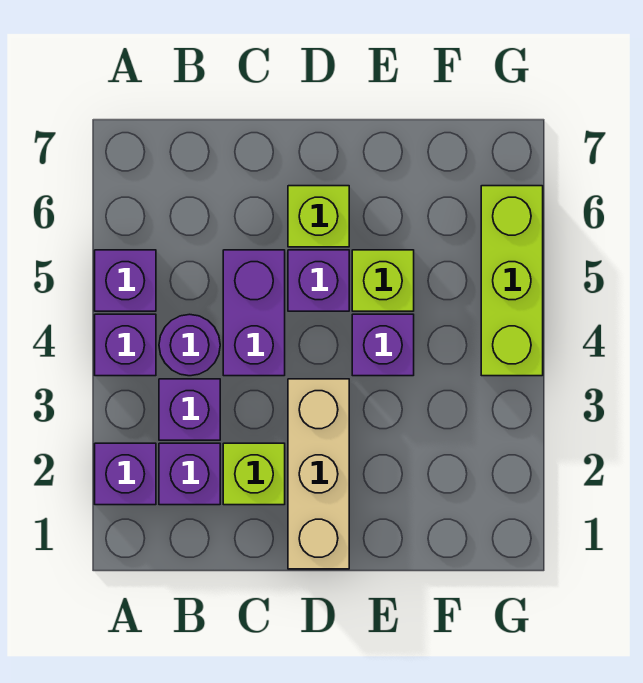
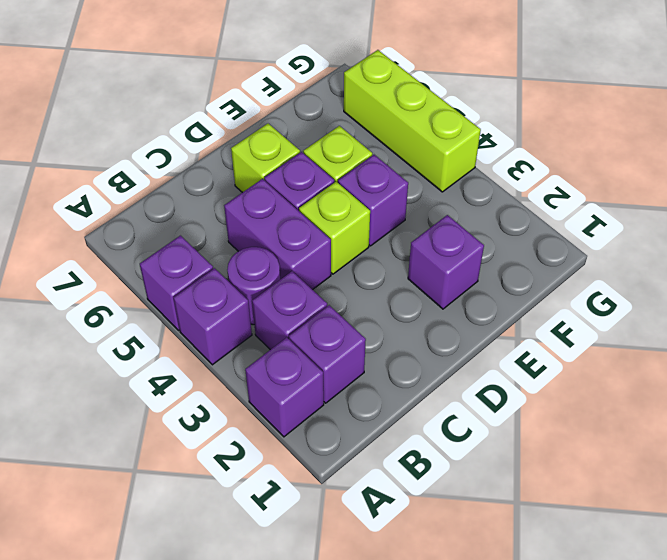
lime brick C2 level 1 -> lime brick D4 level 1
tan brick D1:D3 level 1 -> none
none -> purple brick E2 level 1

